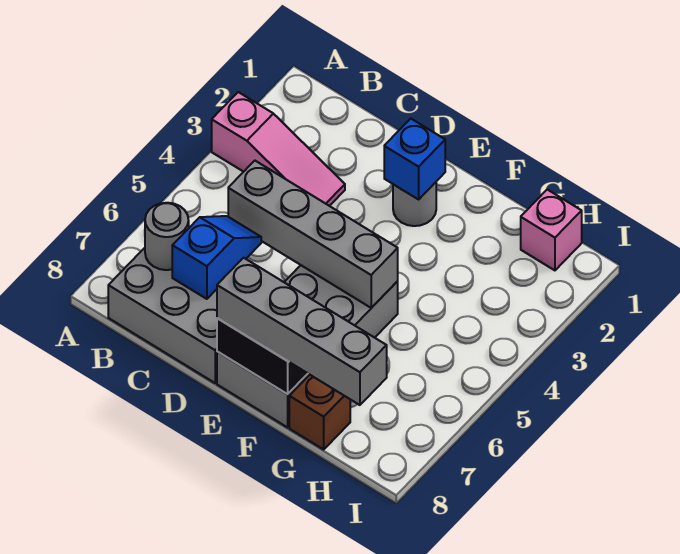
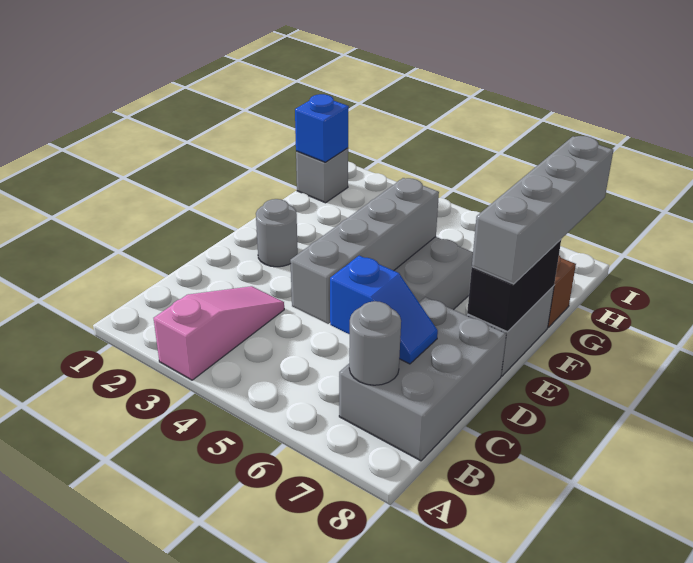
blue slope C6:C7 level 2 top 7 -> blue slope C6:C7 level 2 top 6
blue brick E2 level 2 -> blue brick H1 level 2
pink brick H1 level 1 -> grey brick H1 level 1

